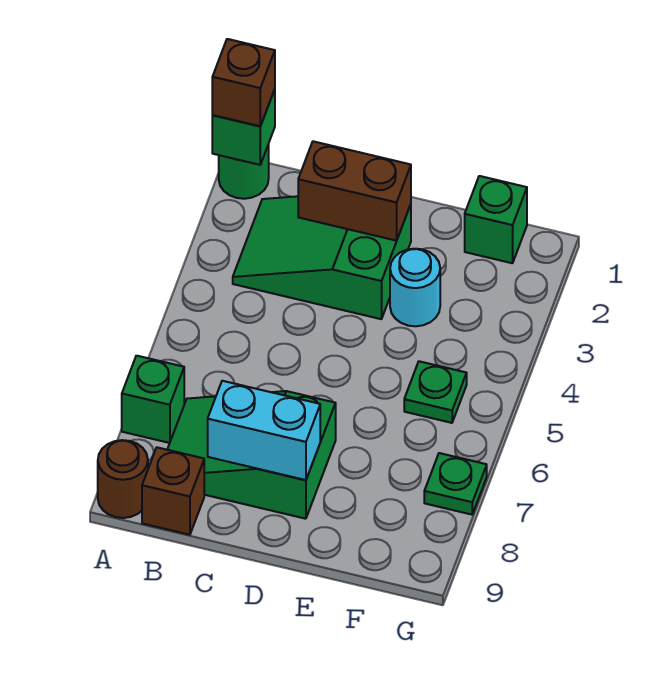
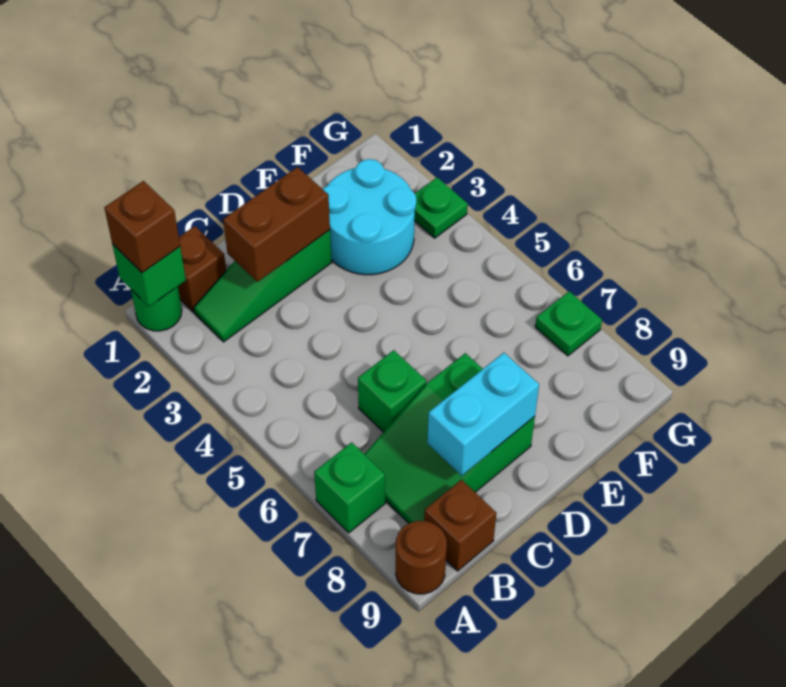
none -> brown brick B1 level 1
green slope B2:D3 level 1 top D -> green slope B2:D2 level 1 top D
cyan round brick E3 level 1 -> cyan round brick E2:F3 level 1
green brick F1 level 1 -> green brick C6 level 1
green plate F5 level 1 -> green plate G3 level 1

